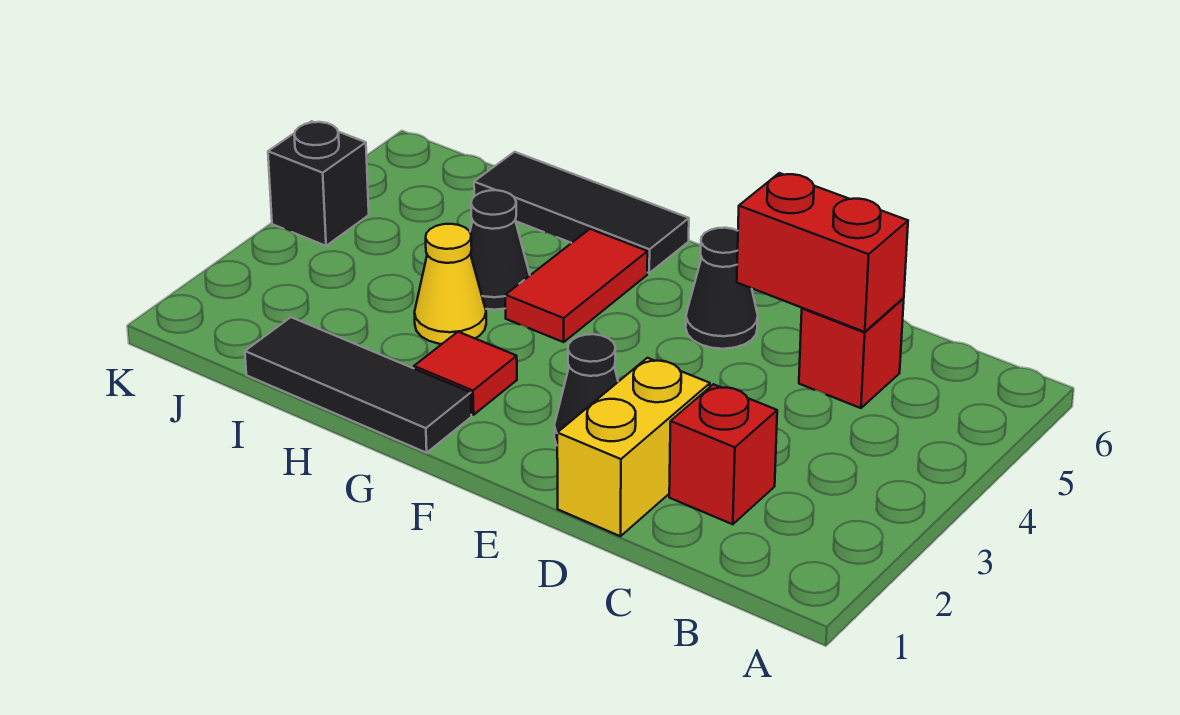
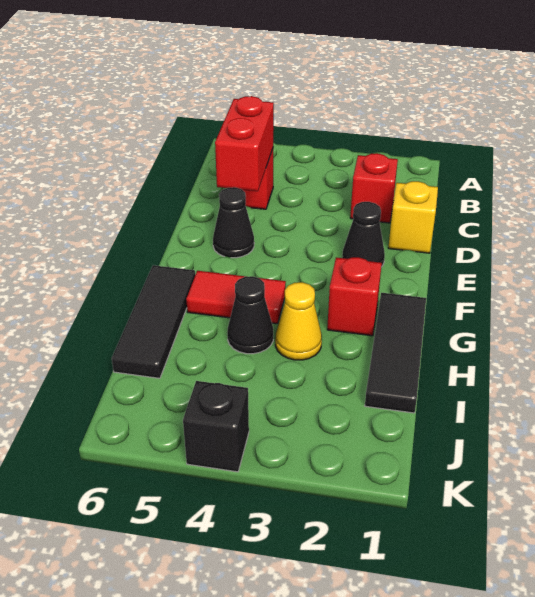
yellow brick D1:D2 level 1 -> yellow brick D1 level 1
red tile G2 level 1 -> red brick G2 level 1

